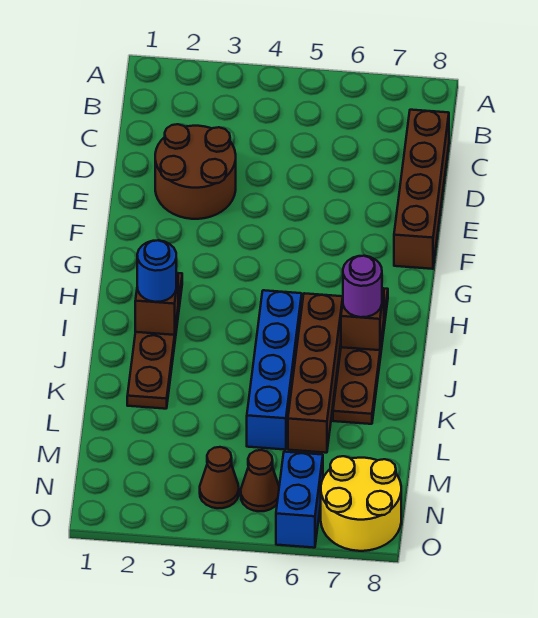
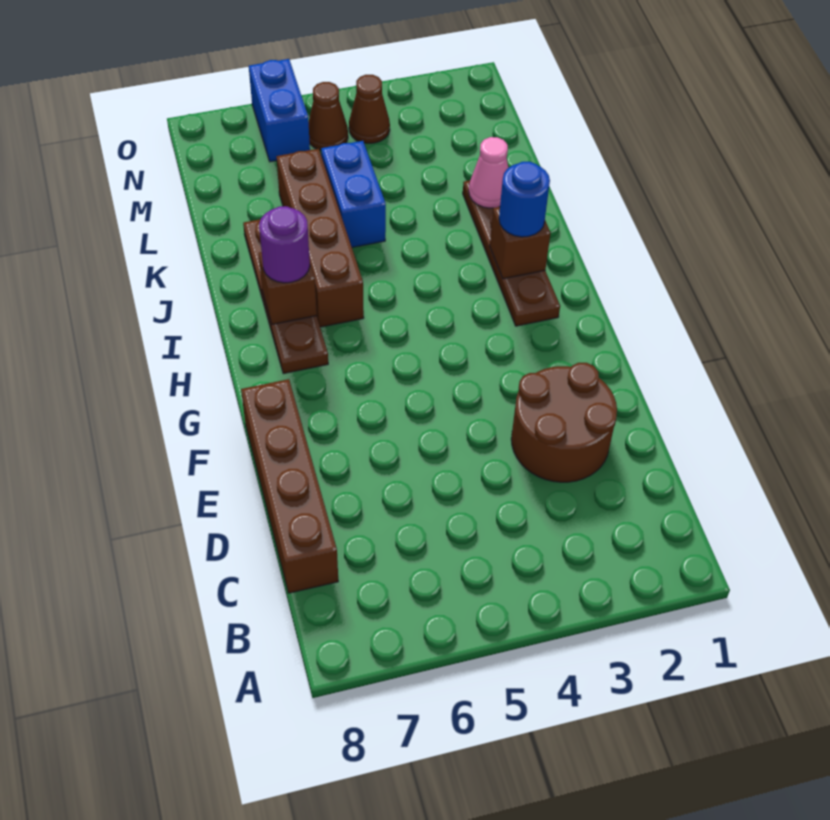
blue brick I5:L5 level 1 -> blue brick K5:L5 level 1
none -> pink cone K2 level 2
yellow round brick N7:O8 level 1 -> none

